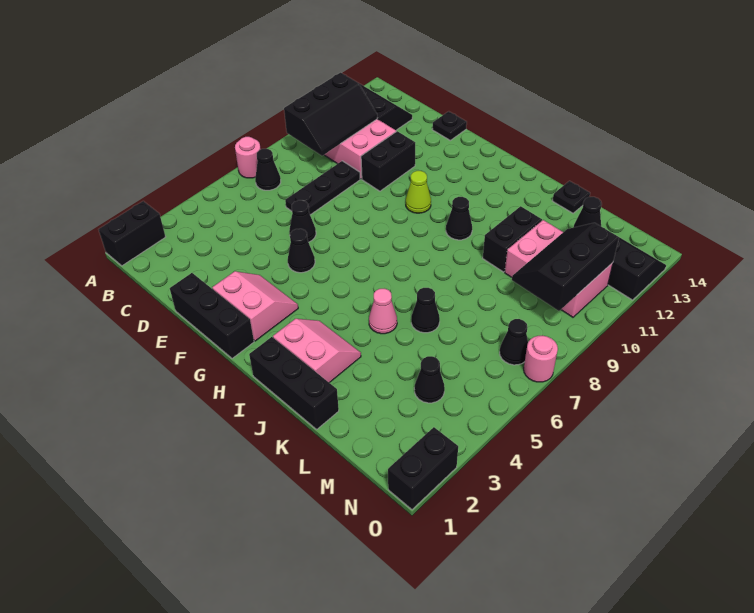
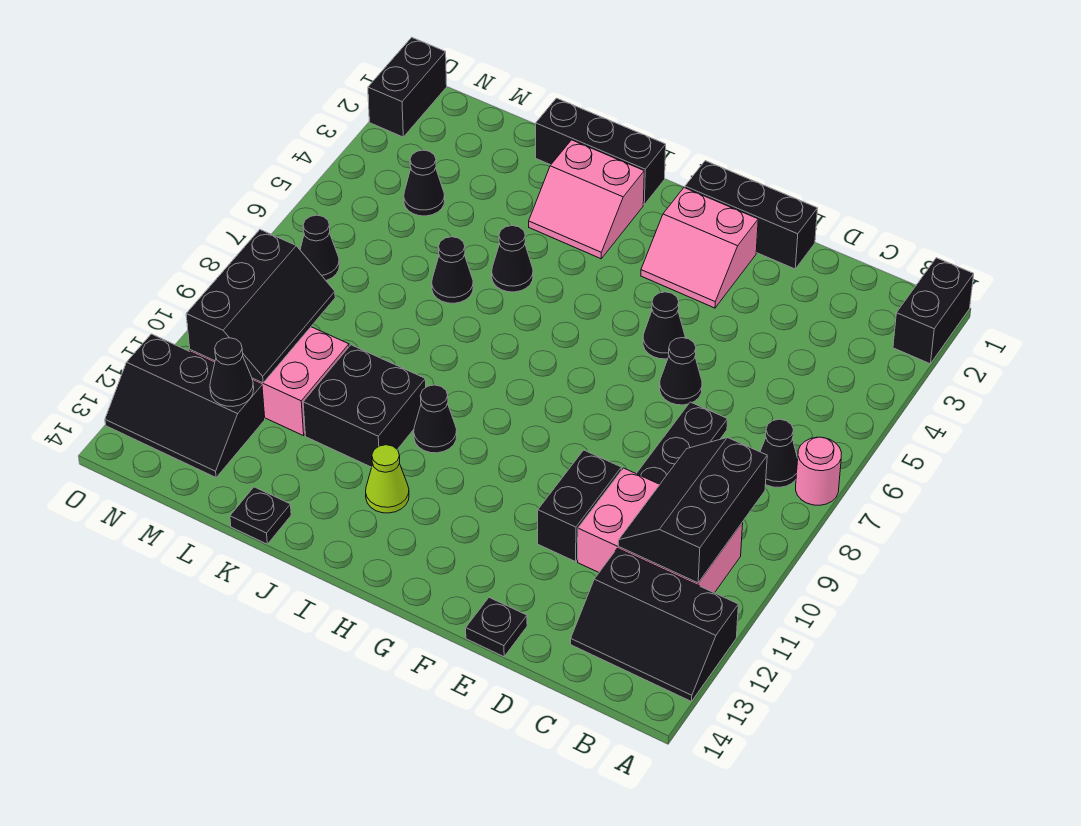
lime cone G10 level 1 -> lime cone I12 level 1
pink cone J5 level 1 -> black cone J5 level 1
black brick K10:K11 level 1 -> black brick J10:K11 level 1
pink round brick O7 level 1 -> none

